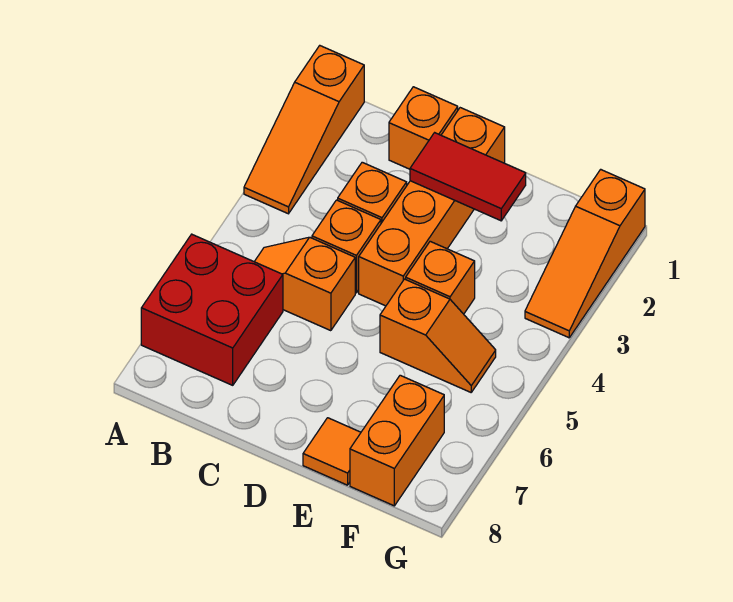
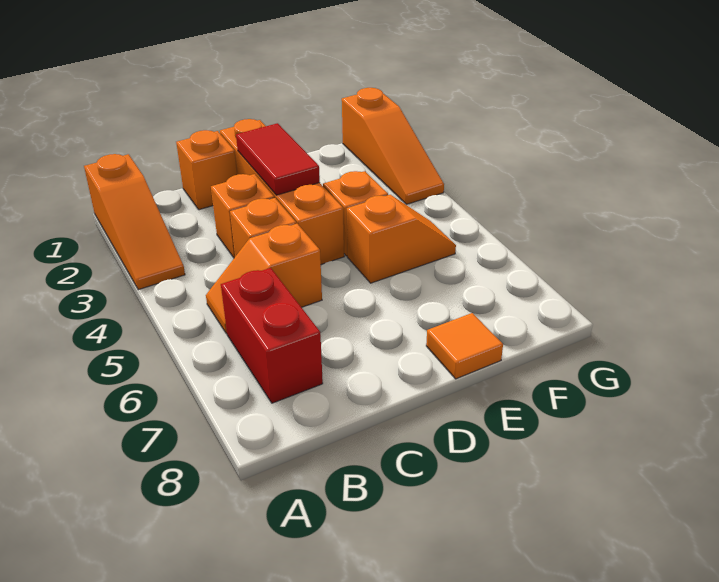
red brick A6:B7 level 1 -> red brick B6:B7 level 1
red tile D2:E2 level 2 -> red tile D2:D3 level 2
orange brick F7:F8 level 1 -> none

